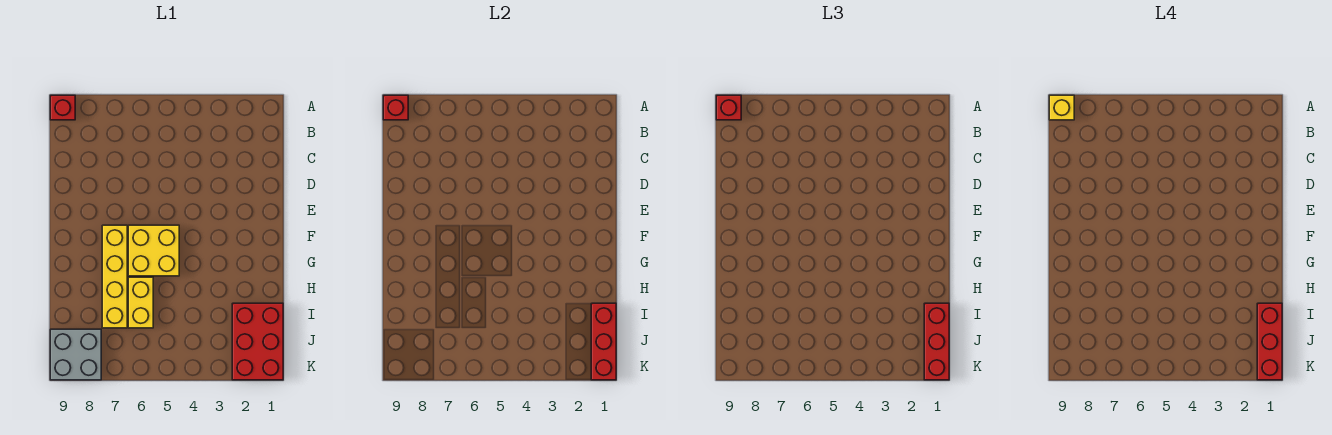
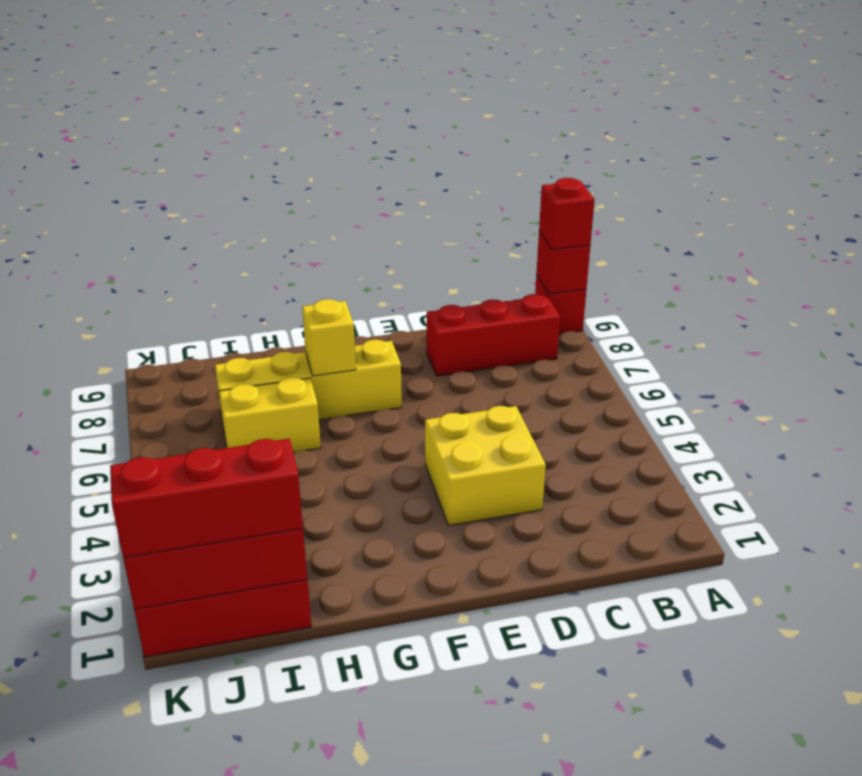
yellow brick A9 level 4 -> yellow brick G7 level 2
yellow brick F5:G6 level 1 -> yellow brick D3:E4 level 1
red brick I1:K1 level 4 -> red brick B8:D8 level 1
grey brick J8:K9 level 1 -> none

